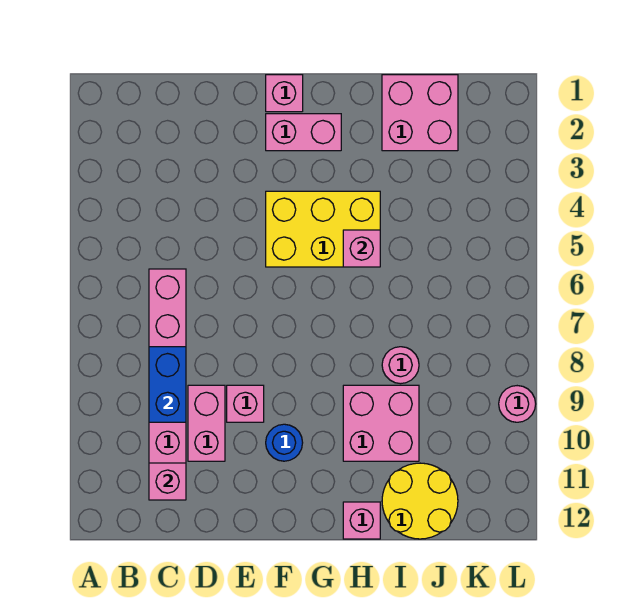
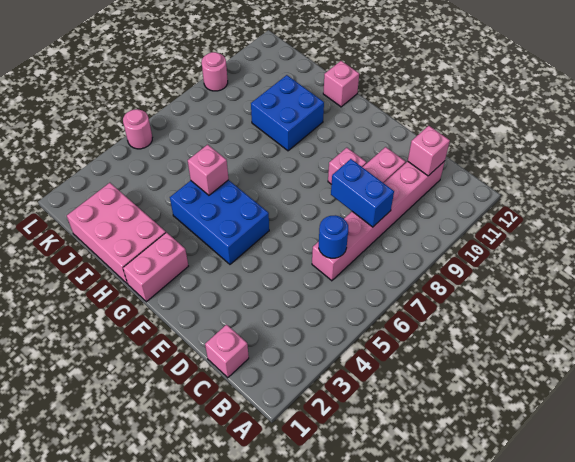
blue brick C8:C9 level 2 -> blue brick C8:D8 level 2
pink brick F1 level 1 -> pink brick C1 level 1
pink brick F2:G2 level 1 -> pink brick G1:G2 level 1
yellow brick F4:H5 level 1 -> blue brick F4:H5 level 1
blue round brick F10 level 1 -> blue round brick C6 level 2
pink brick H9:I10 level 1 -> blue brick H9:I10 level 1
pink brick I1:J2 level 1 -> pink brick H1:J2 level 1
pink round brick I8 level 1 -> pink round brick L5 level 1
yellow round brick I11:J12 level 1 -> none

